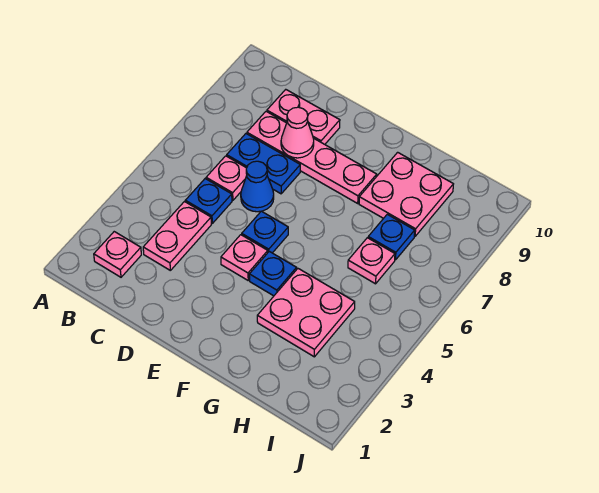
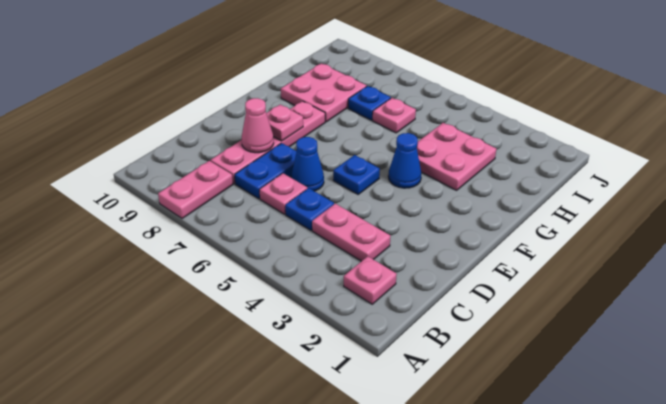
pink plate C9:D9 level 1 -> pink plate A8:B8 level 1
pink plate E4 level 1 -> pink plate E8 level 2
blue plate F4 level 1 -> blue cone F4 level 1

